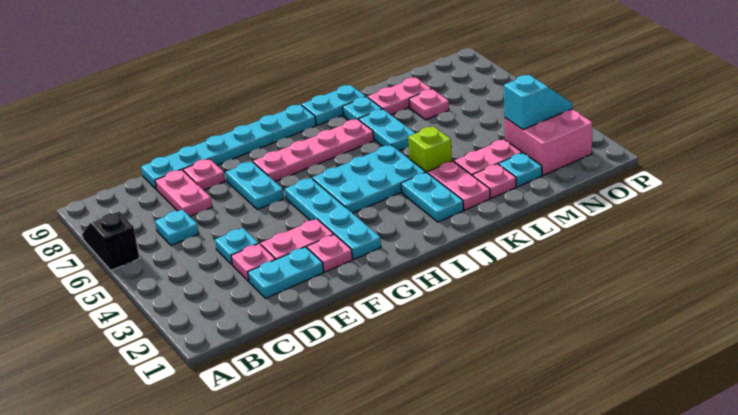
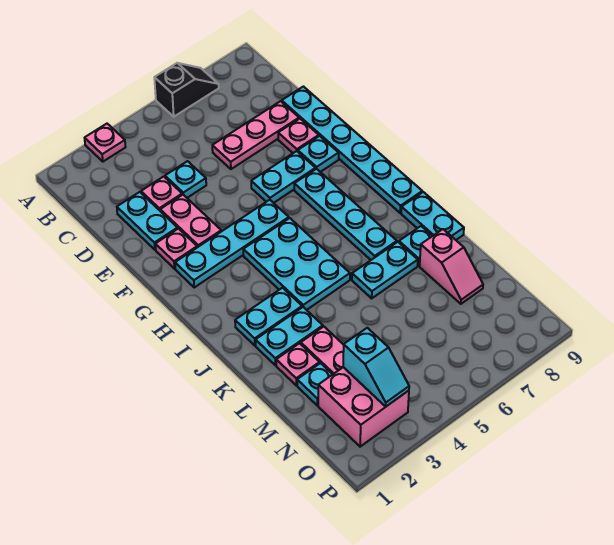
cyan plate C6 level 1 -> cyan plate F8 level 1
pink plate D7:D8 level 1 -> pink plate D6:D8 level 1
pink plate G7:J7 level 1 -> cyan plate G7:J7 level 1
pink plate K2:K3 level 1 -> cyan plate K2:K3 level 1
lime brick K4 level 1 -> none
pink plate L8:M8 level 1 -> pink slope L8:M8 level 1 top L
pink plate M7 level 1 -> pink plate A3 level 1

